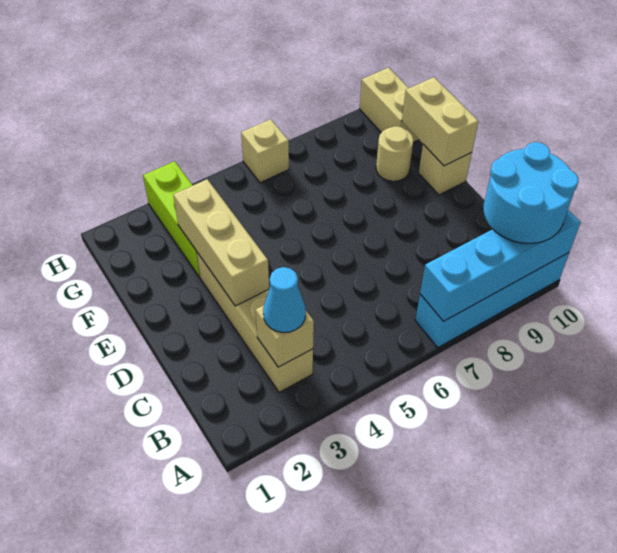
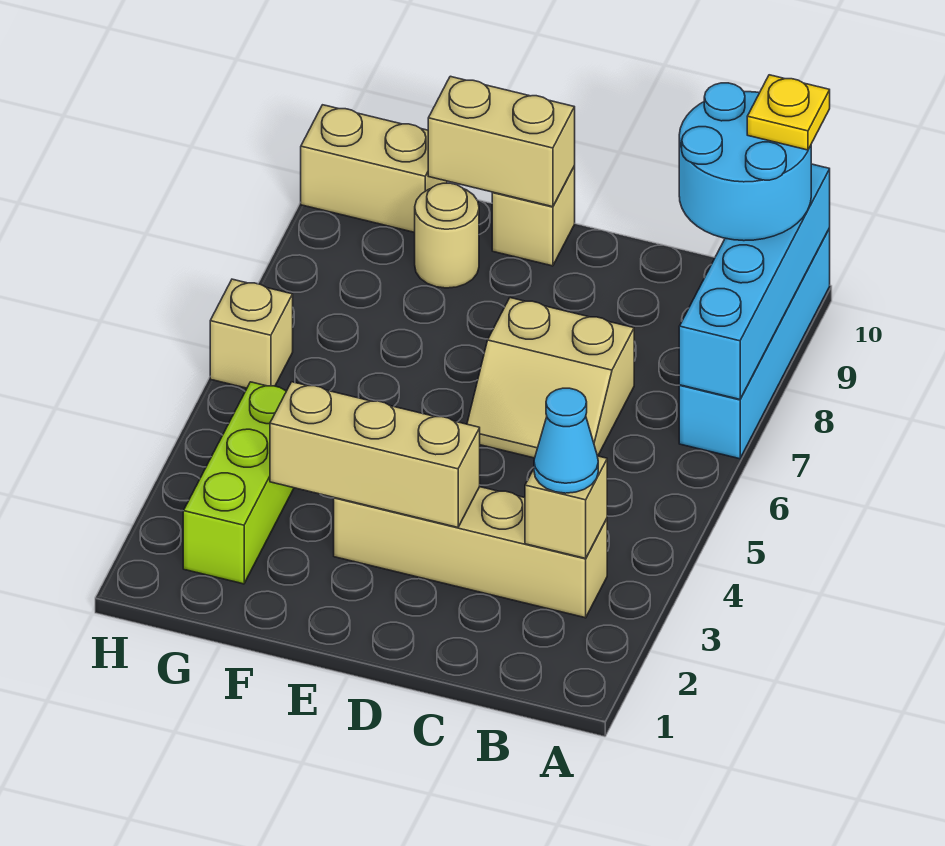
none -> yellow plate A10 level 4
none -> tan slope C6:D7 level 1 top 7
lime brick F3:H3 level 1 -> lime brick G2:G4 level 1

